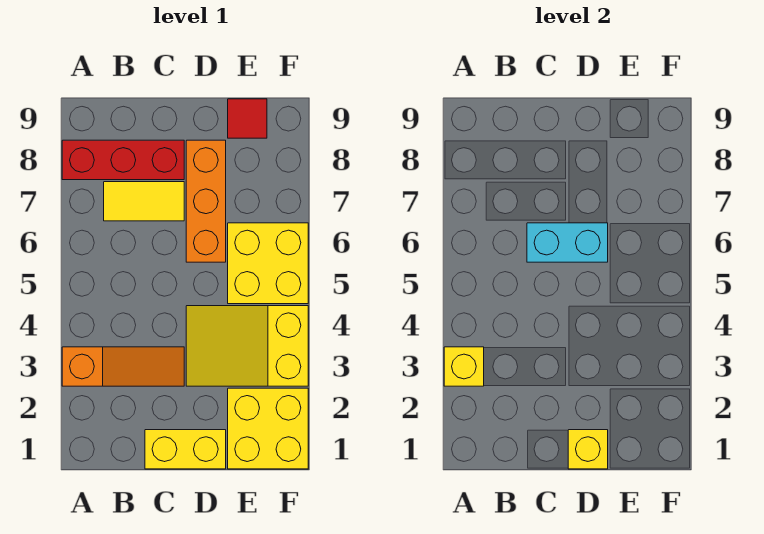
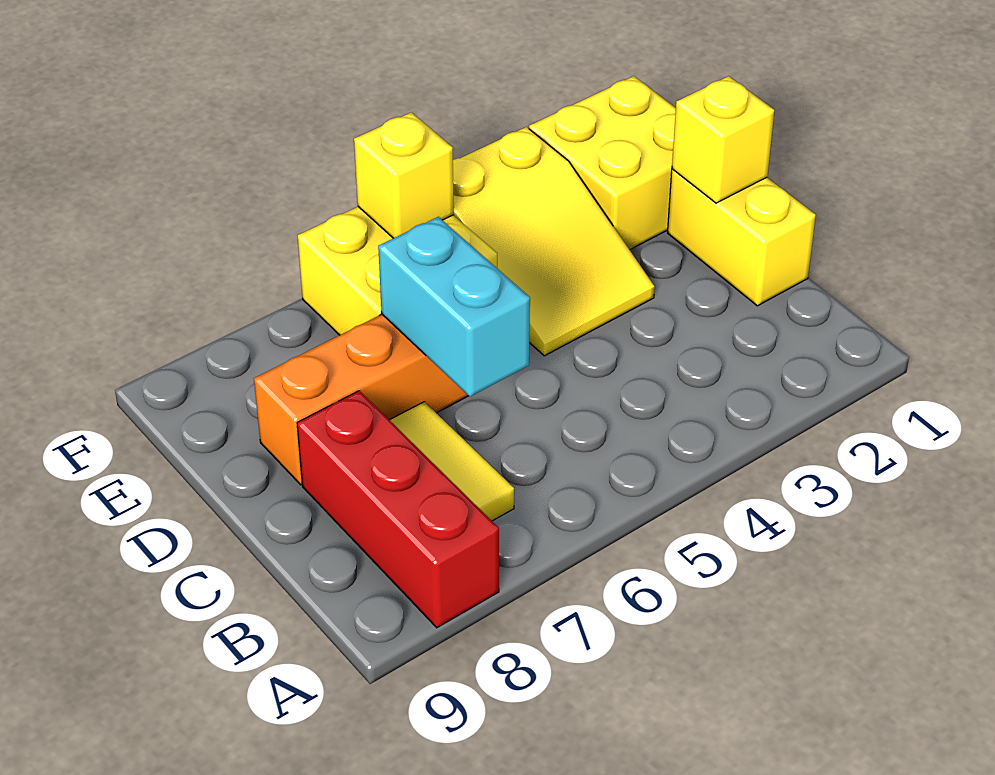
orange slope A3:C3 level 1 top A -> none
yellow brick A3 level 2 -> yellow brick F5 level 2
red tile E9 level 1 -> none

